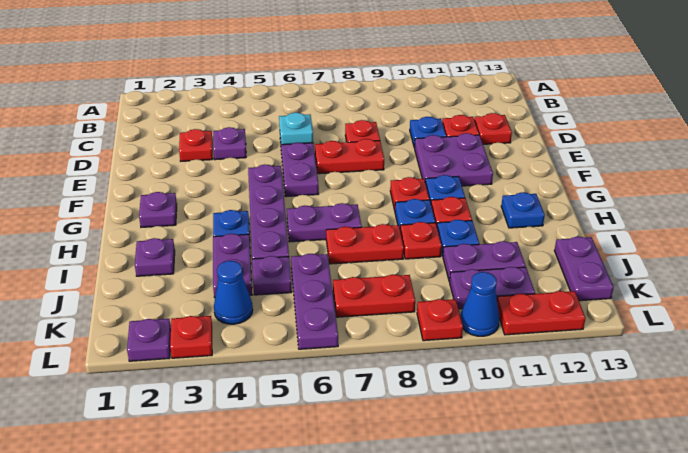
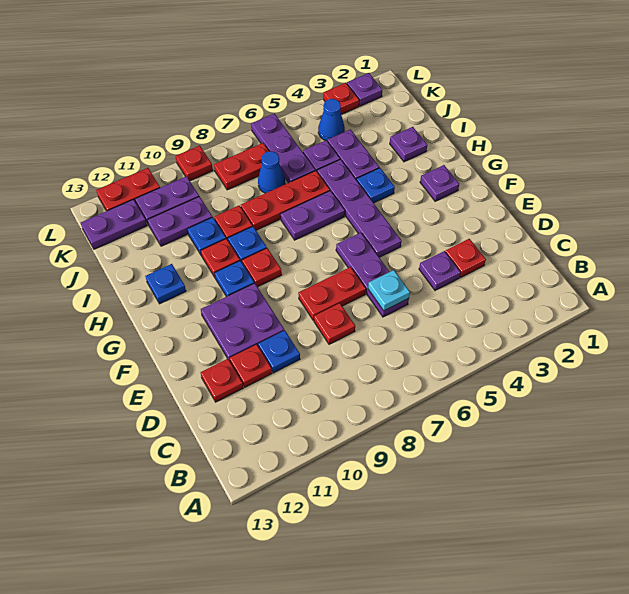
red plate I7:I8 level 1 -> red plate I6:I8 level 1
purple plate J13:K13 level 1 -> purple plate K12:K13 level 1
blue cone L10 level 1 -> blue cone J7 level 1

